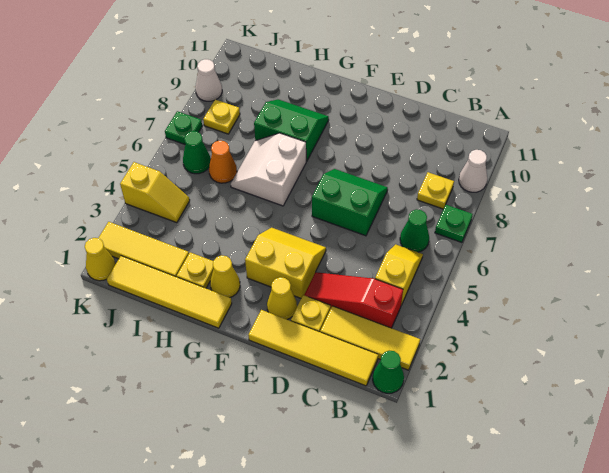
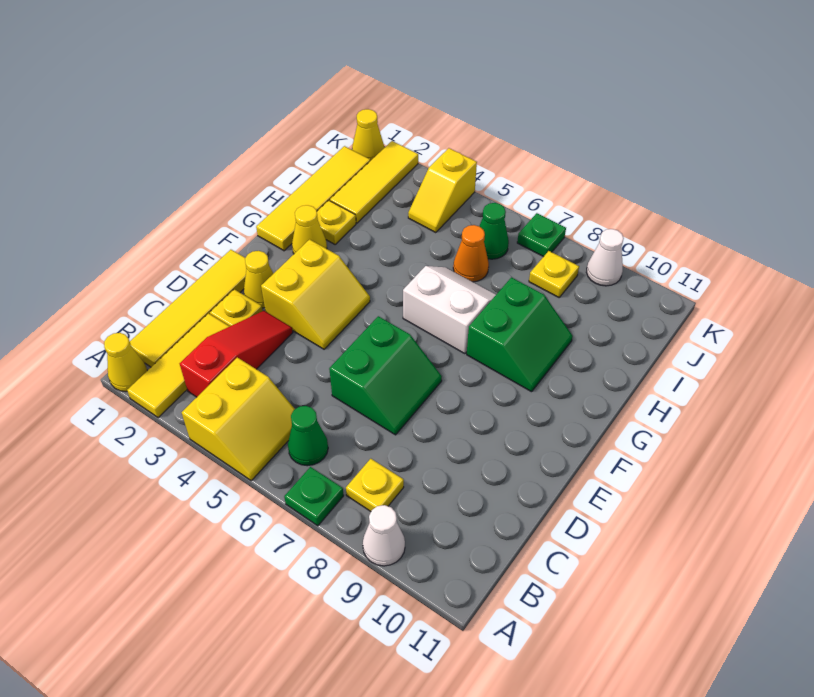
green cone A1 level 1 -> yellow cone A1 level 1
yellow slope B4:B5 level 1 top 4 -> yellow slope A4:B5 level 1 top 4

